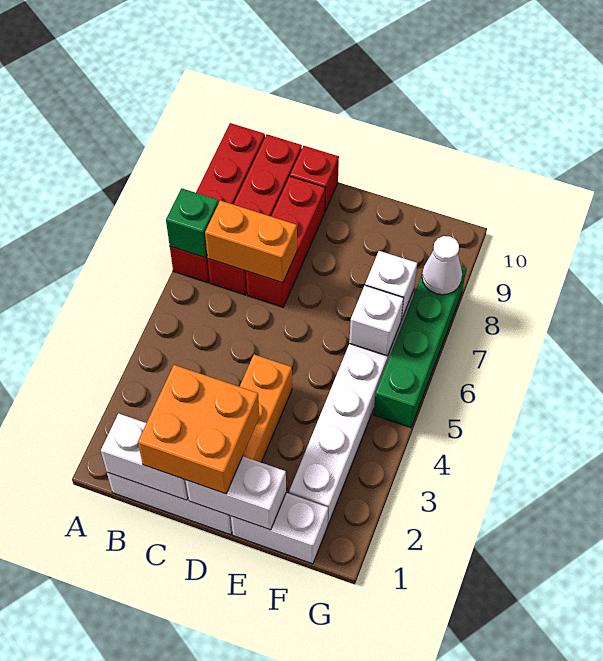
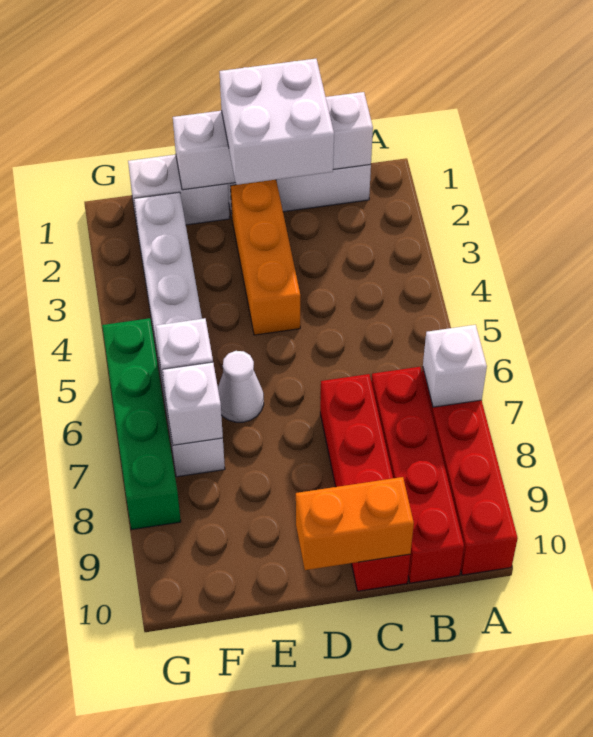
green brick A7 level 2 -> white brick A7 level 2
orange brick B7:C7 level 2 -> orange brick C10:D10 level 2
orange brick C1:D2 level 3 -> white brick C1:D2 level 3
white cone G8 level 2 -> white cone E6 level 1

